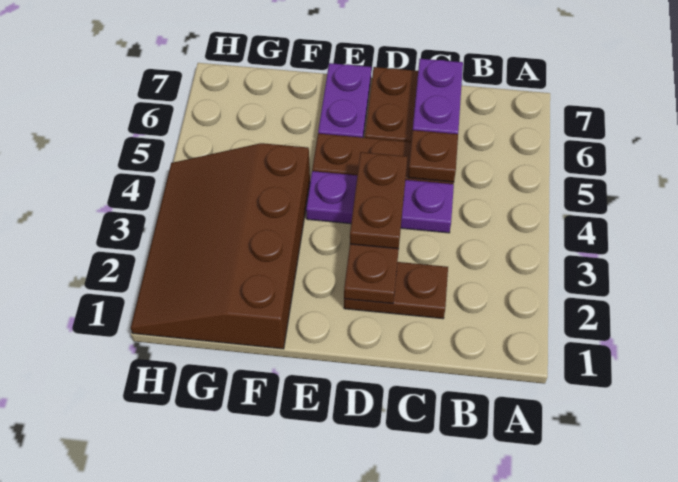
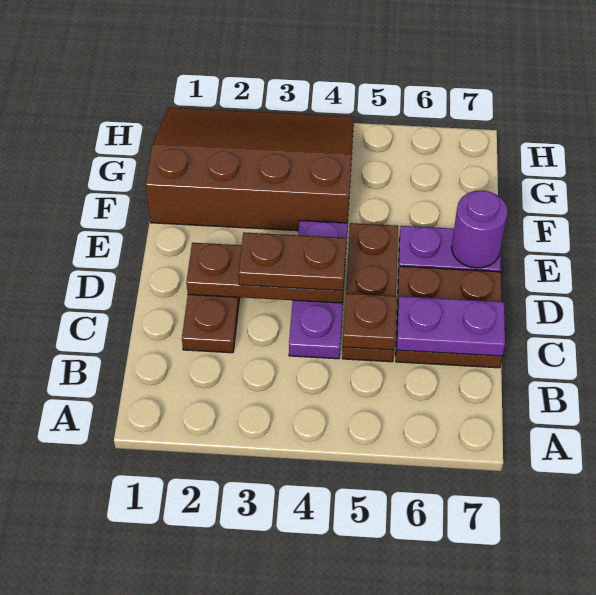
none -> purple round brick E7 level 2

